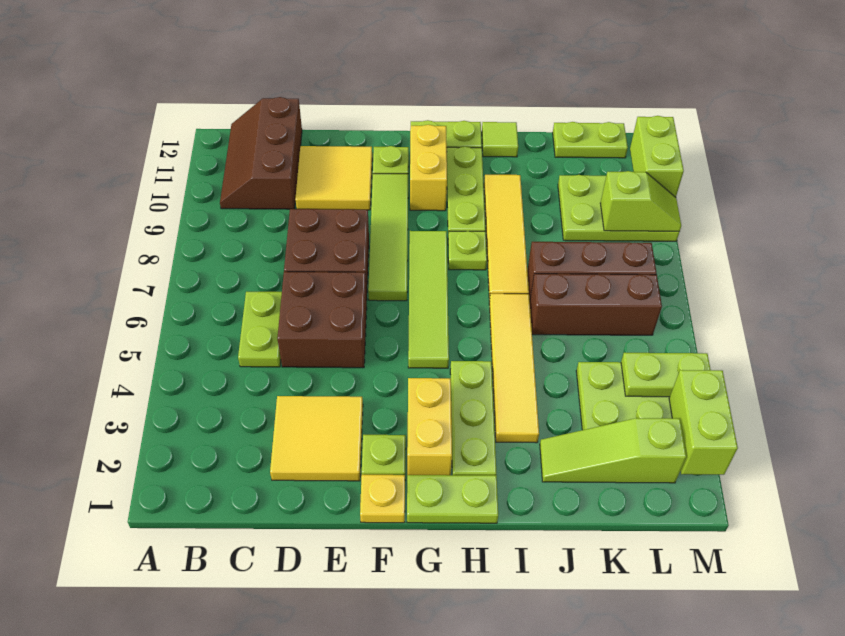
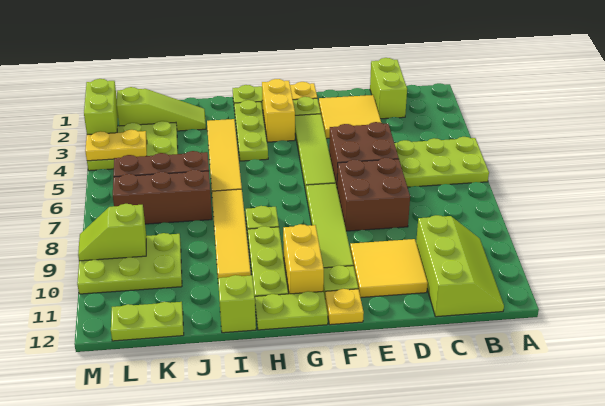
brown slope B10:C12 level 1 top C -> lime slope B10:C12 level 1 top C
lime plate C5:C6 level 1 -> lime plate A5:C6 level 1
none -> yellow plate F12 level 1
lime tile G5:G8 level 1 -> lime tile F3:F6 level 1
lime tile I12 level 1 -> lime brick I12 level 1
lime plate L4:M4 level 2 -> yellow plate L4:M4 level 2
lime brick M10:M11 level 2 -> lime brick C1:C2 level 1

